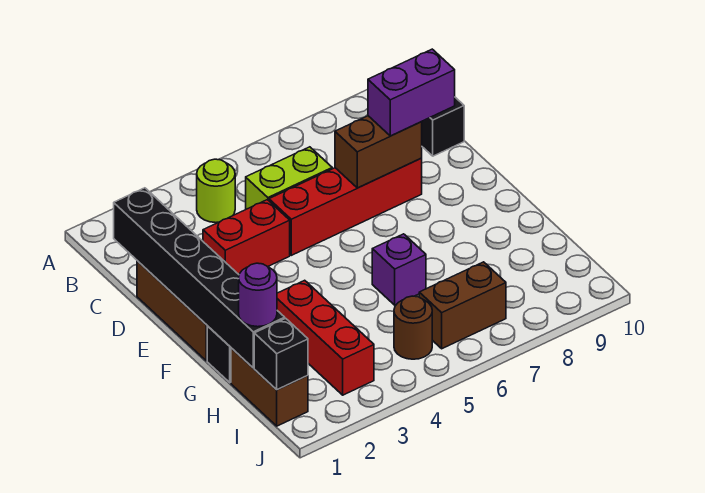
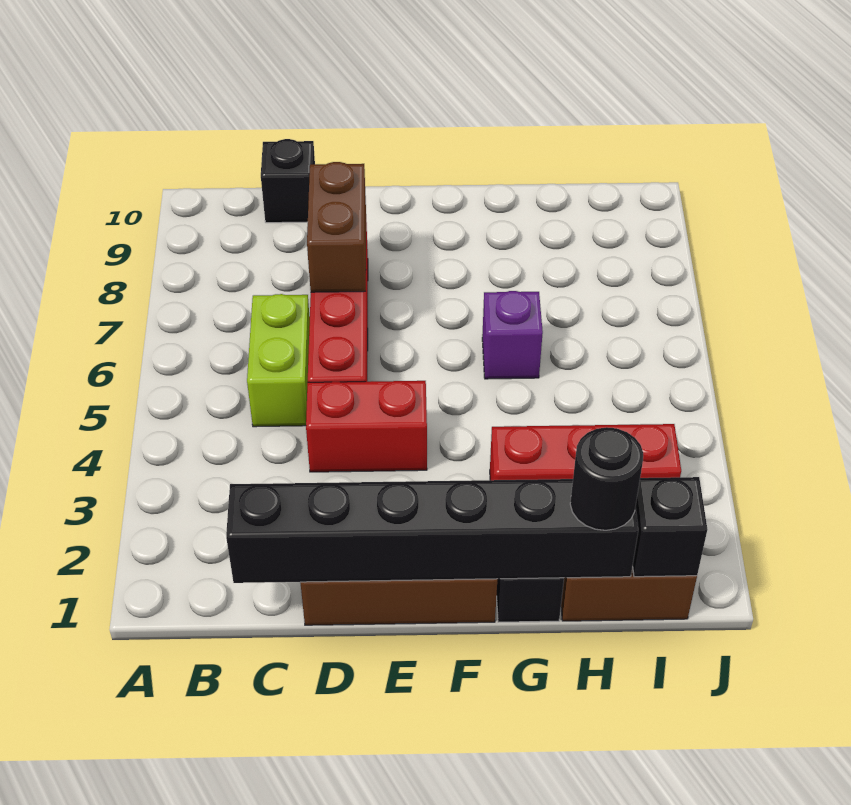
lime round brick B4 level 1 -> none
red brick D3:D4 level 1 -> red brick D4:E4 level 1
purple brick D8:D9 level 3 -> none
purple round brick H1 level 3 -> black round brick H1 level 3
brown round brick I5 level 1 -> none
brown brick I6:I7 level 1 -> none

